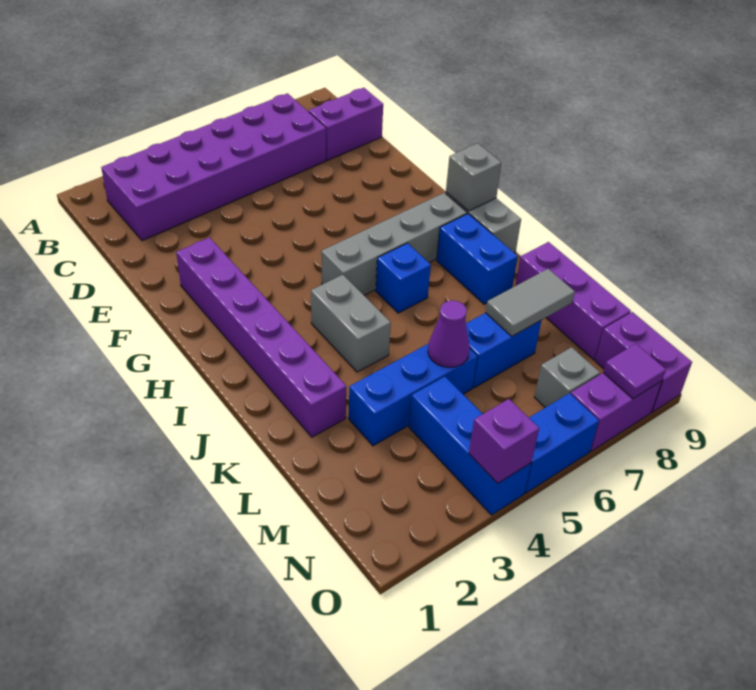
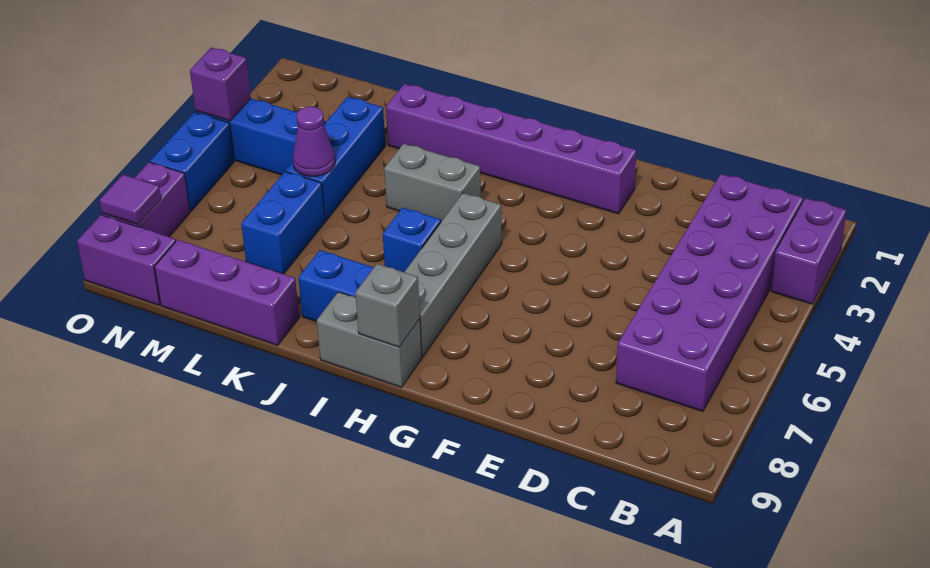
purple brick C8:C9 level 1 -> purple brick A2:A3 level 1
grey tile L7:L8 level 2 -> none
grey brick N7 level 1 -> none

